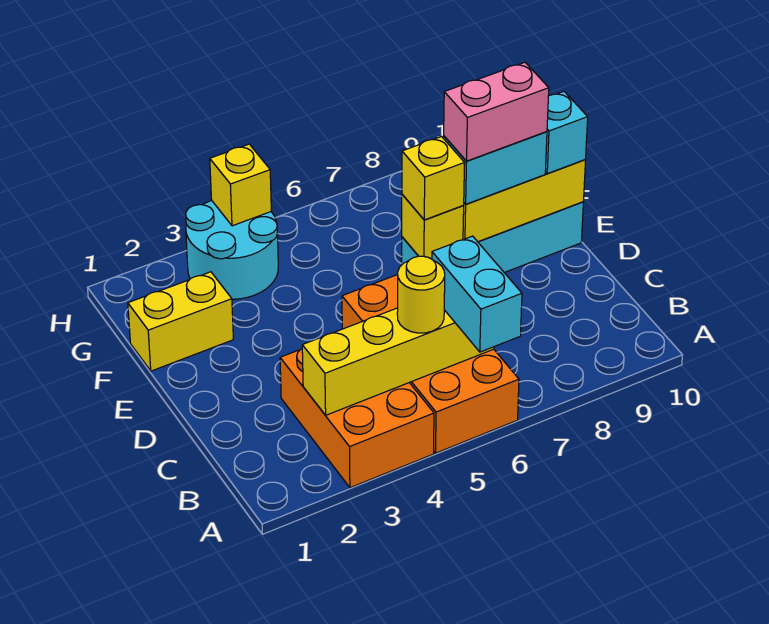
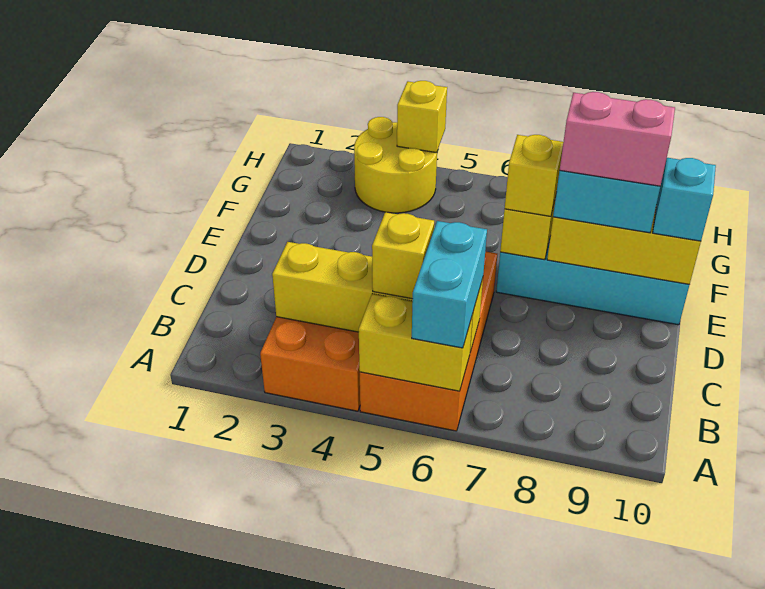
yellow round brick B5 level 3 -> yellow brick B5 level 3
yellow brick F1:F2 level 1 -> yellow brick A5:A6 level 2
cyan round brick G3:H4 level 1 -> yellow round brick G3:H4 level 1

